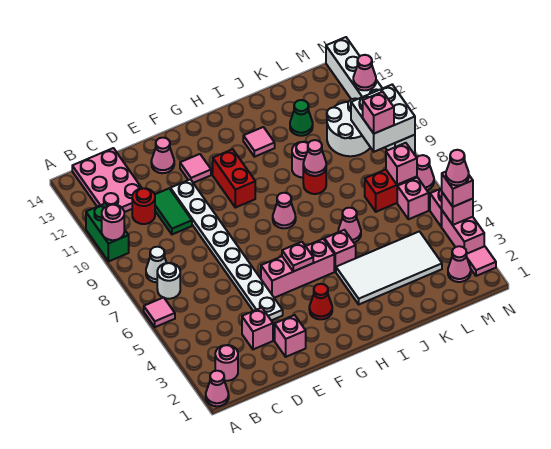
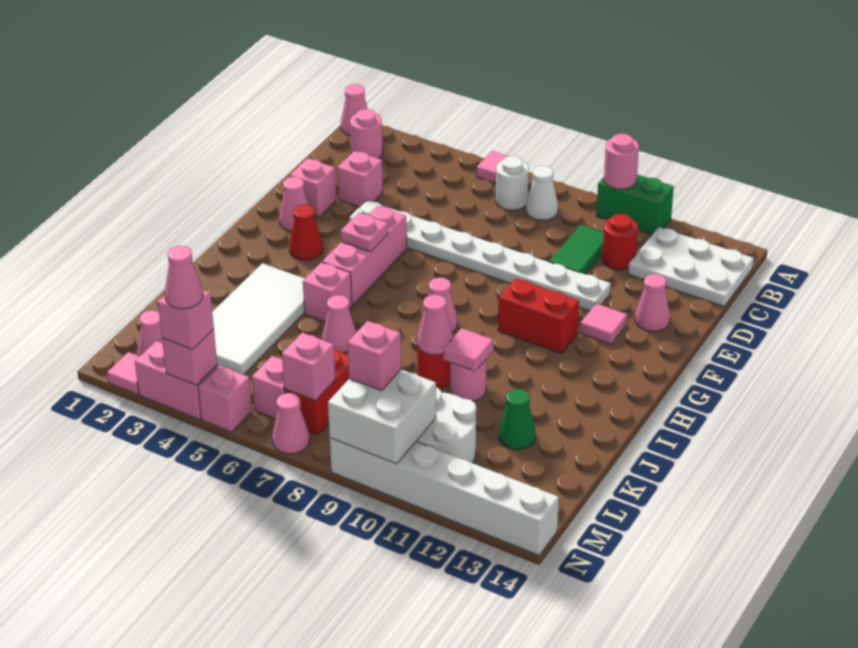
pink plate B12:C14 level 1 -> white plate B12:C14 level 1
green tile D10:D11 level 1 -> green tile C10:D10 level 1
pink tile I12 level 1 -> pink tile J10 level 2
pink cone N12 level 2 -> pink cone F2 level 1

